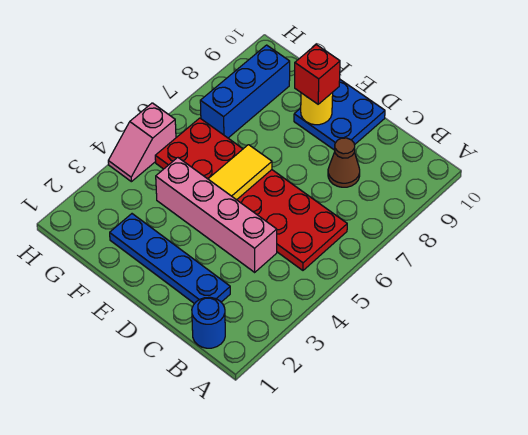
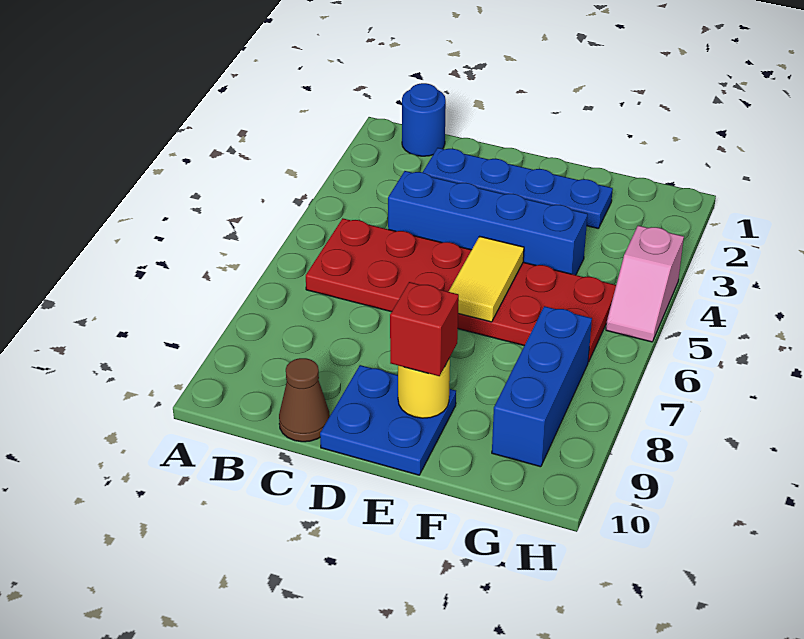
pink brick C4:F4 level 1 -> blue brick C4:F4 level 1
brown cone C8 level 1 -> brown cone C10 level 1
pink slope H4:H5 level 1 top 5 -> pink slope H4:H5 level 1 top 4

